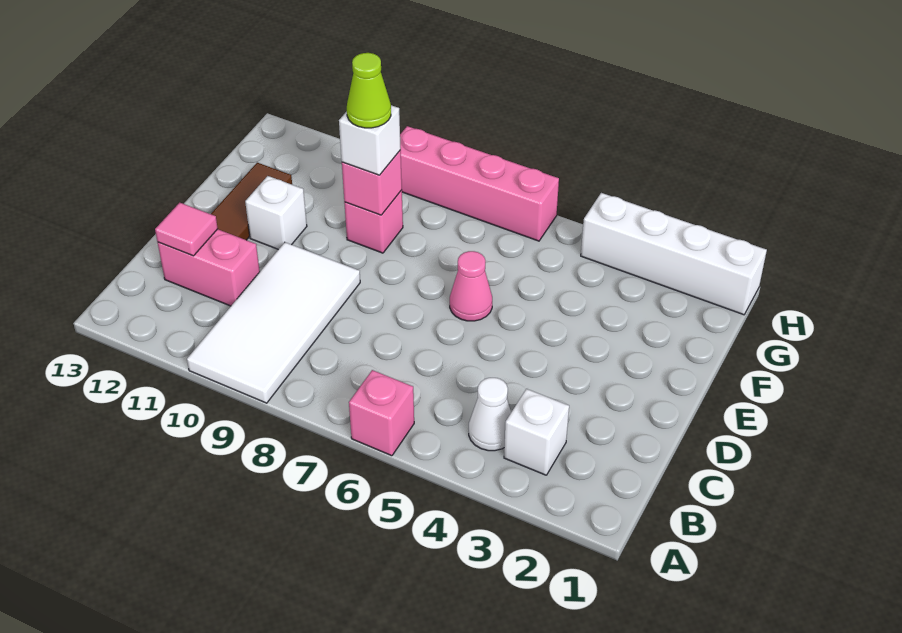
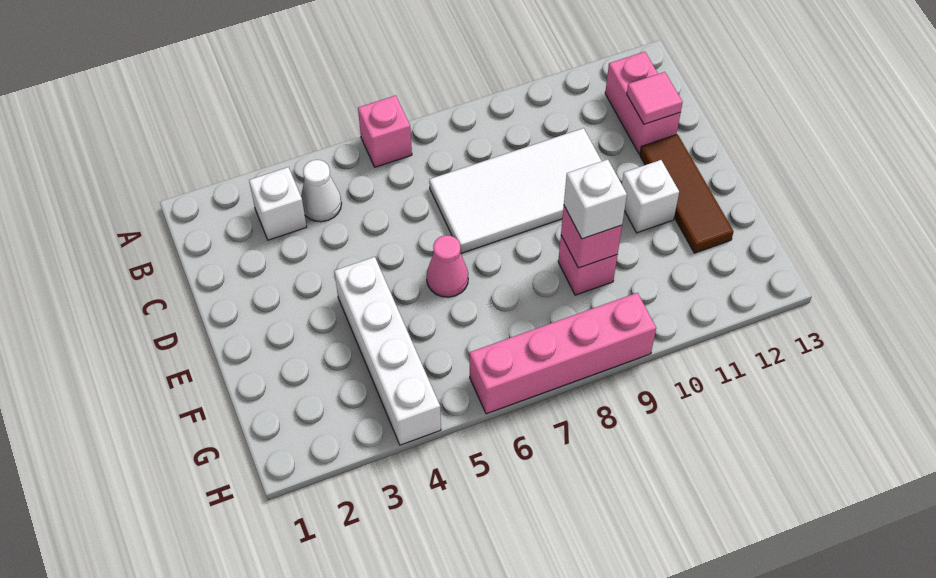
white tile A9:D10 level 1 -> white tile C7:D10 level 1
pink brick C11:C12 level 1 -> pink brick B12:C12 level 1
lime cone F9 level 4 -> none
white brick H1:H4 level 1 -> white brick E4:H4 level 1

